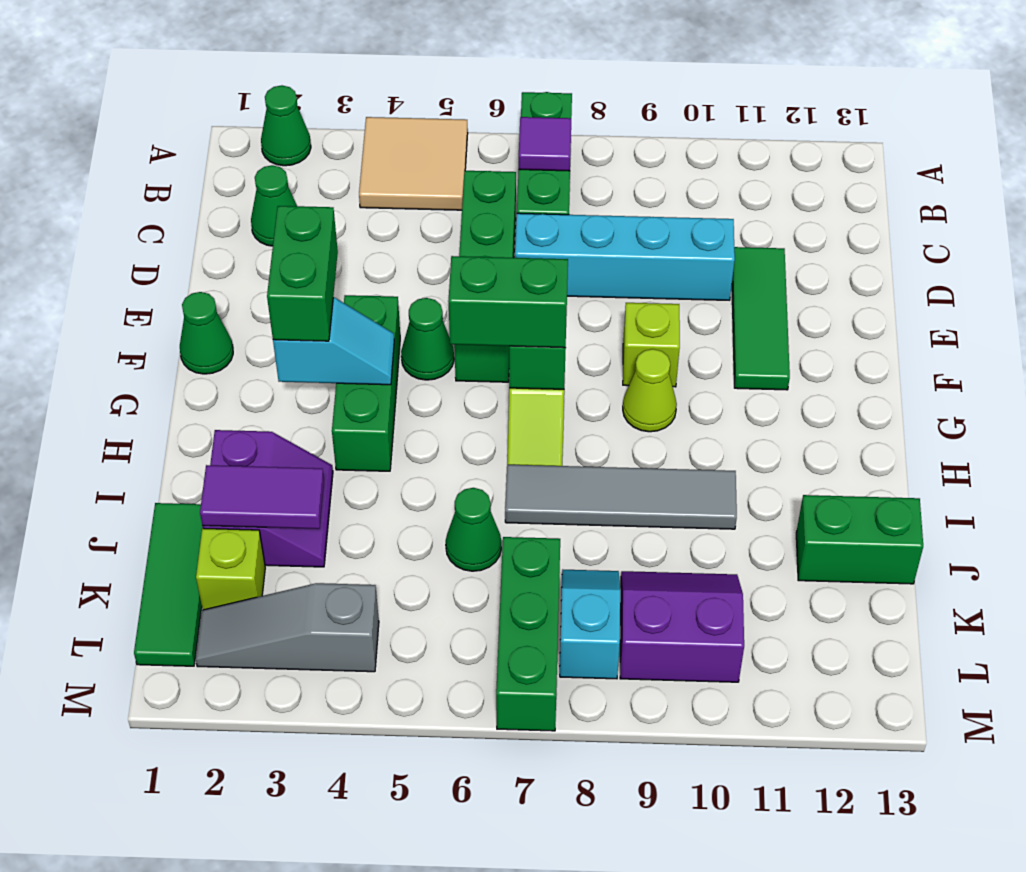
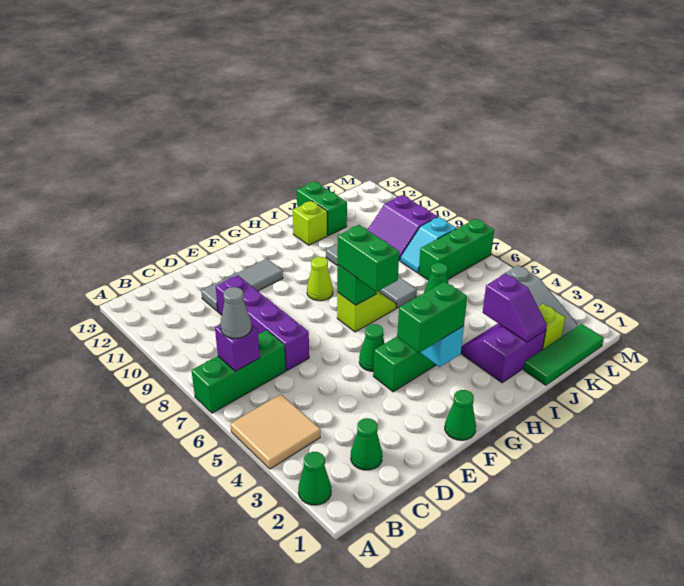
purple tile B7 level 2 -> purple brick B7 level 2
none -> grey cone B7 level 3
green brick C6:F6 level 1 -> none
cyan brick D7:D10 level 1 -> purple brick D7:D10 level 1
green tile D11:F11 level 1 -> grey tile D11:F11 level 1
lime brick F9 level 1 -> lime brick I12 level 1
purple tile J2:J3 level 2 -> purple slope J2:J3 level 2 top 3

